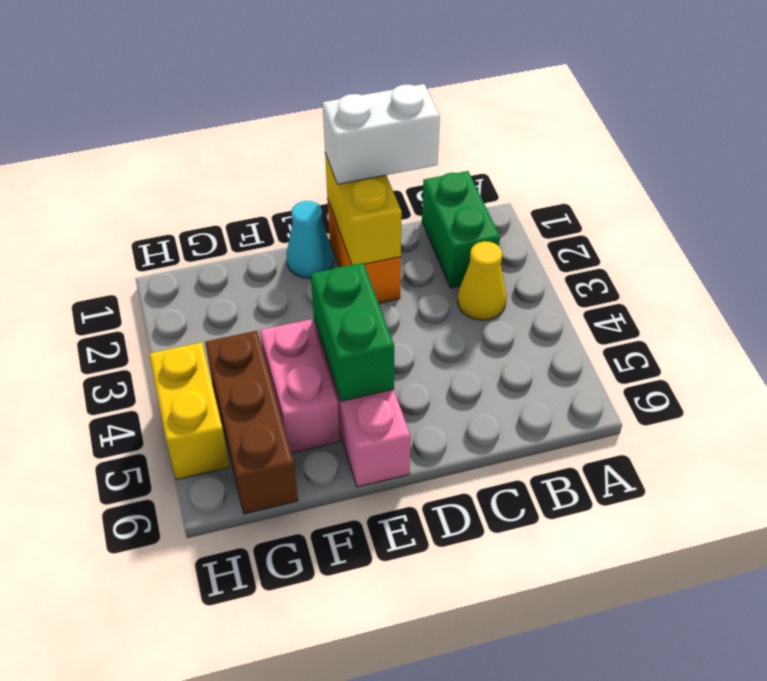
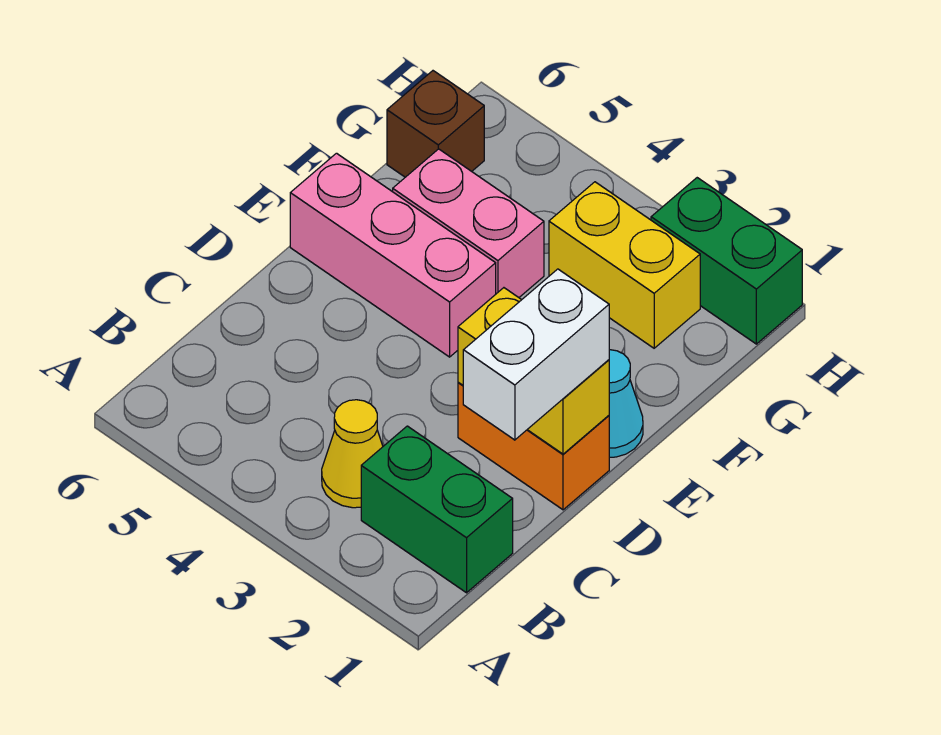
green brick E4:E5 level 2 -> green brick H1:H2 level 1
brown brick G4:G6 level 1 -> brown brick G6 level 1
yellow brick H4:H5 level 1 -> yellow brick G2:G3 level 1

